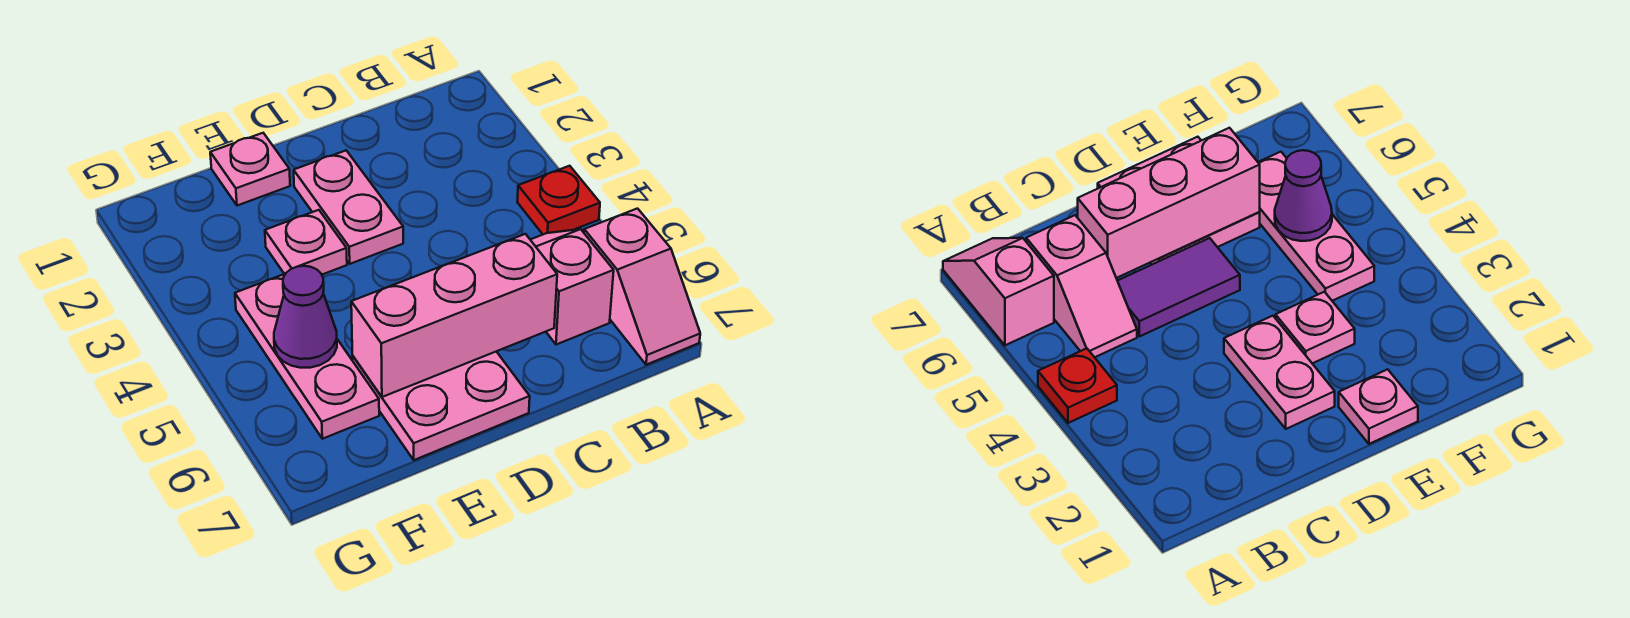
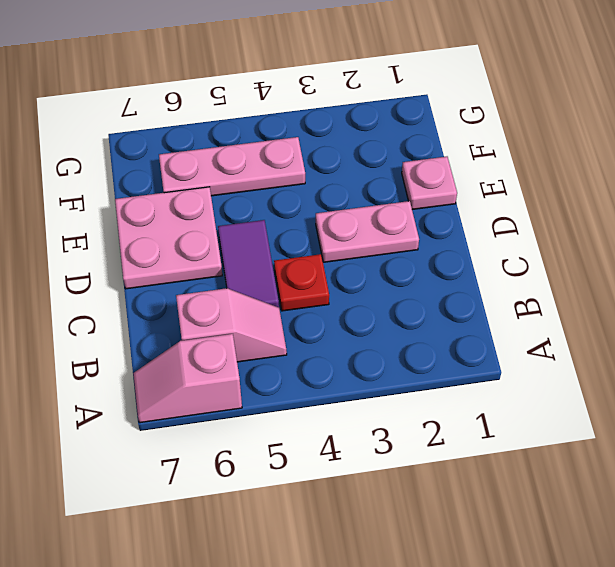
red plate A4 level 1 -> red plate C4 level 1
pink brick C6:E6 level 2 -> none
pink plate E3 level 1 -> none
purple cone F5 level 2 -> none

